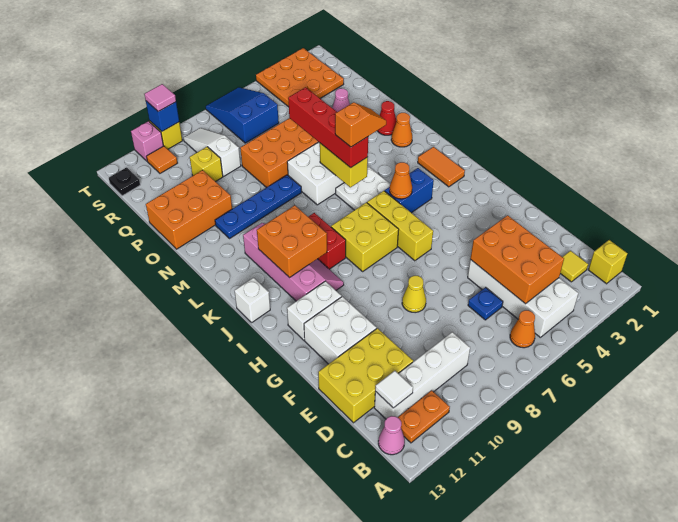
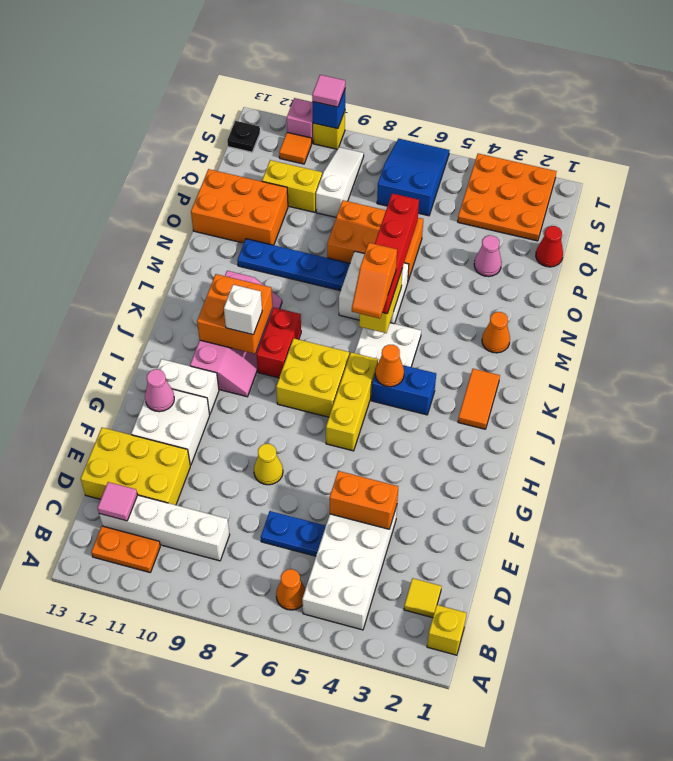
pink cone B13 level 1 -> pink cone G12 level 2
orange brick C4:E5 level 2 -> orange brick E4:E5 level 2
white tile C12 level 2 -> pink tile C12 level 2
blue plate D6 level 1 -> blue plate D6:D7 level 1
white brick J13 level 1 -> white brick J10 level 3
orange slope L5:L6 level 4 top 6 -> orange slope K6:L6 level 4 top L
red cone N2 level 1 -> red cone Q1 level 1
yellow brick Q10 level 1 -> yellow brick Q10:Q11 level 1

